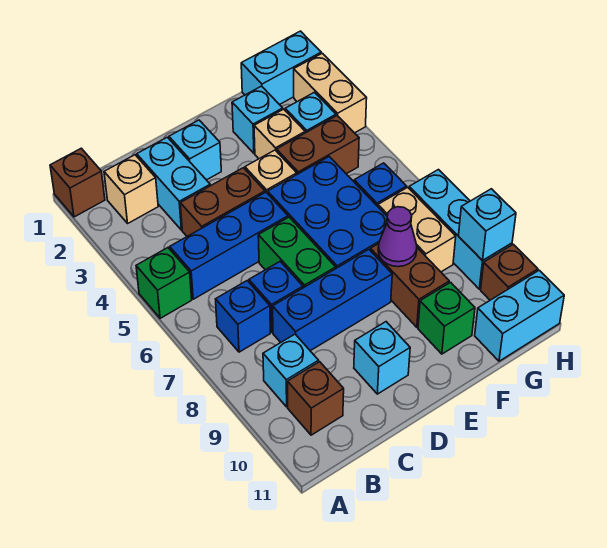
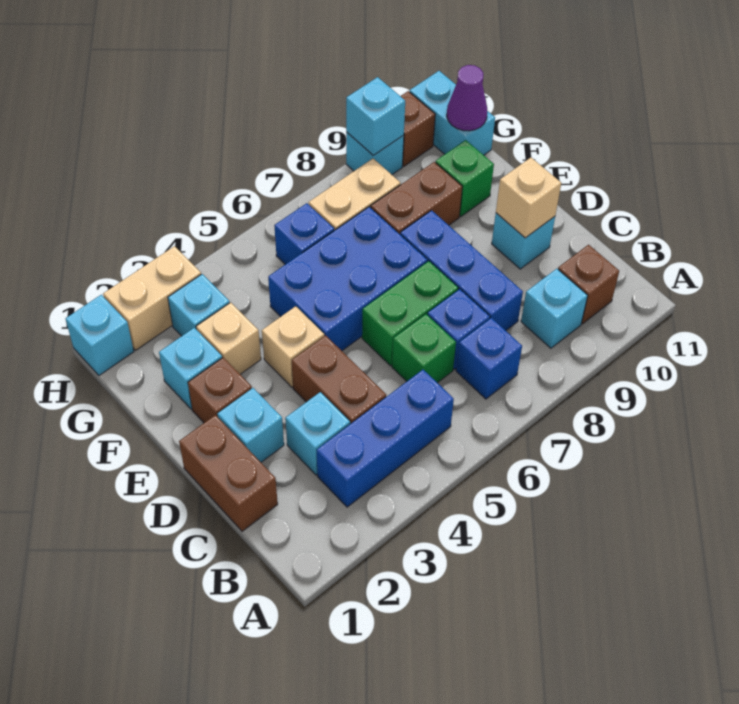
brown brick A1 level 1 -> brown brick E2 level 1
green brick A5 level 1 -> green brick C6 level 1
tan brick B2 level 1 -> tan brick D10 level 2
blue brick B5:D5 level 1 -> blue brick B3:B5 level 1
cyan brick C2:C3 level 1 -> cyan brick C3 level 1
brown brick F4:G4 level 1 -> brown brick C1:D1 level 1
purple cone F8 level 2 -> purple cone G11 level 2
cyan brick G1:H1 level 1 -> cyan brick H1 level 1
cyan brick H7:H9 level 1 -> cyan brick H9 level 1

